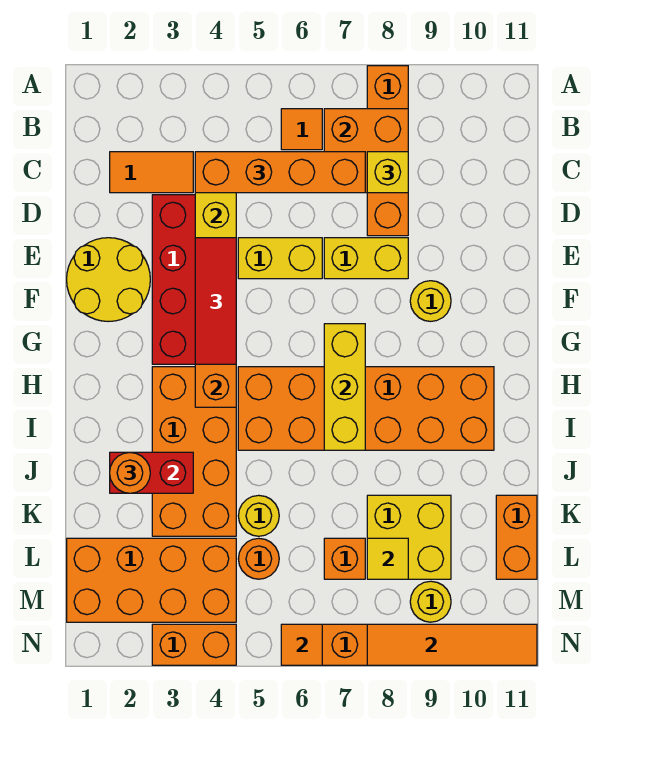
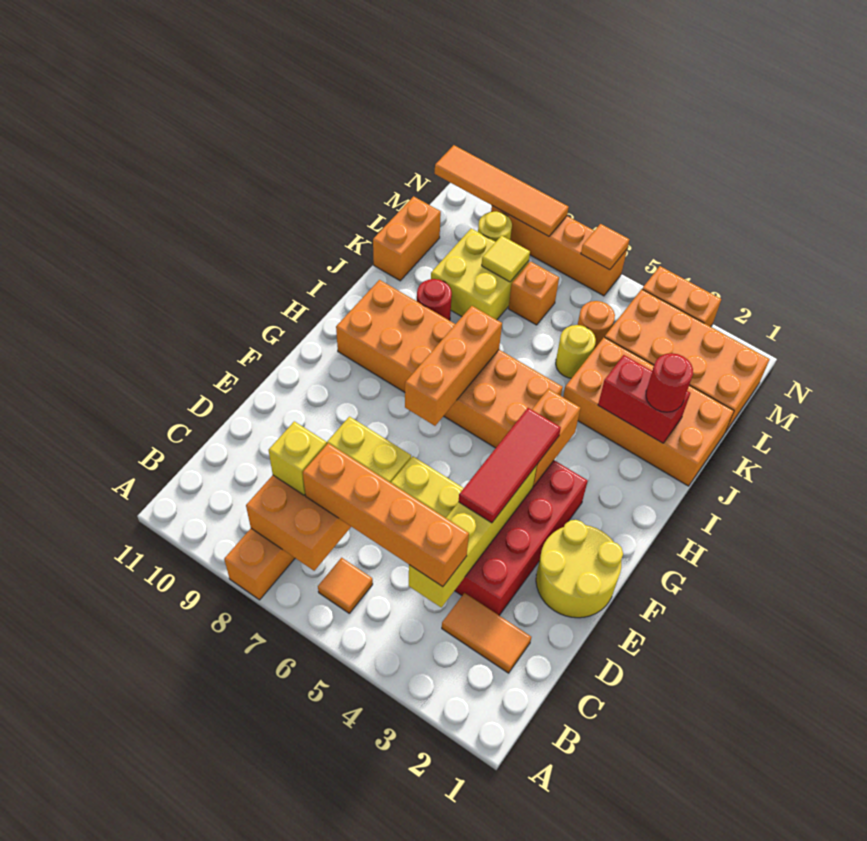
yellow round brick F9 level 1 -> none
yellow brick G7:I7 level 2 -> orange brick G7:I7 level 2
orange brick H3:K4 level 1 -> orange brick J1:K4 level 1
orange round brick J2 level 3 -> red round brick J2 level 3
none -> red round brick J9 level 1

